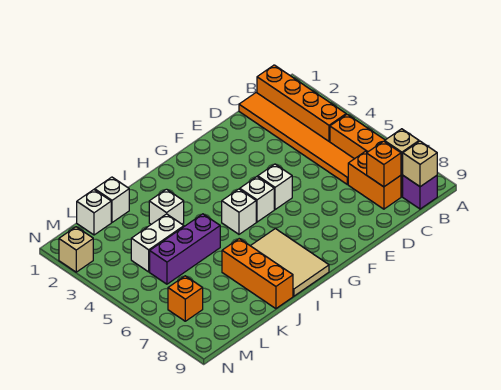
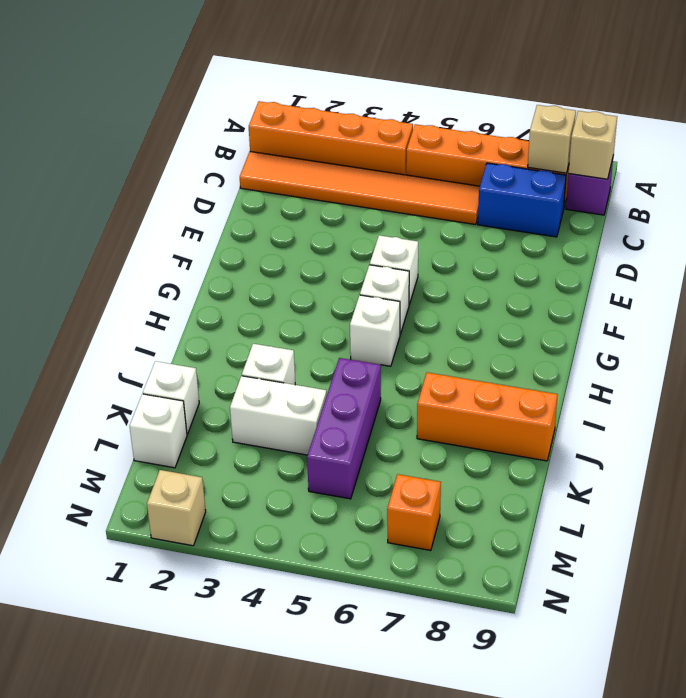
orange brick C7:C8 level 1 -> blue brick C7:C8 level 1
orange brick C8 level 2 -> none
tan tile H7:I9 level 1 -> none
white brick K4:L4 level 1 -> white brick K3:K4 level 1

